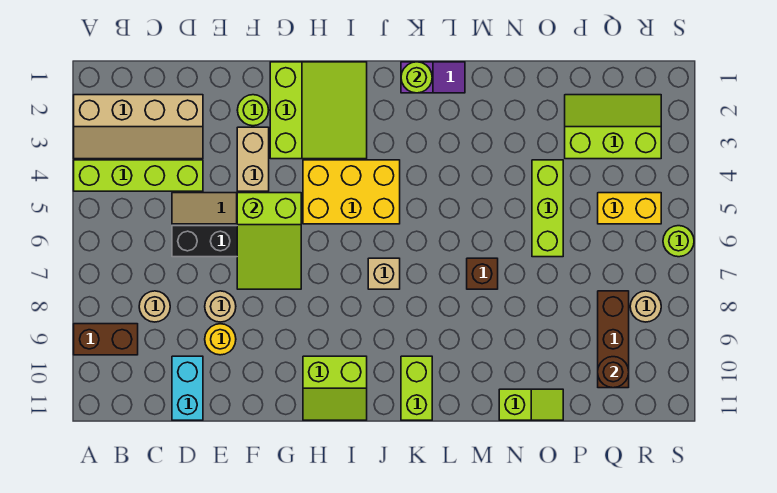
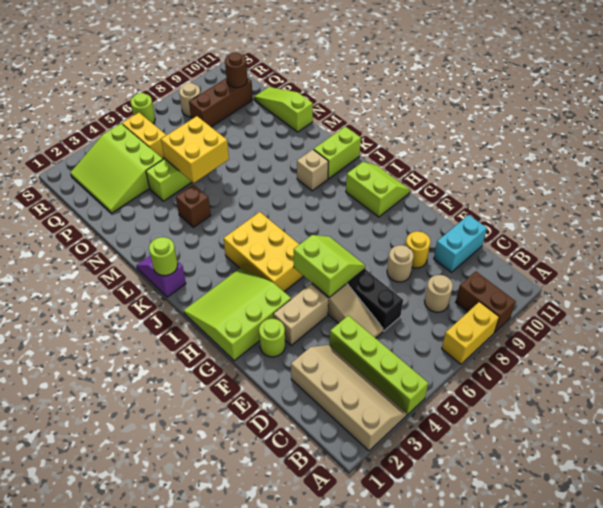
none -> yellow brick A7:A8 level 1
lime slope F5:G7 level 2 top 5 -> lime slope F5:G6 level 2 top 5
tan brick J7 level 1 -> tan brick K9 level 1
brown brick M7 level 1 -> brown brick M4 level 1
none -> yellow brick N5:O6 level 2
lime slope N11:O11 level 1 top N -> lime slope N11:P11 level 1 top N
lime slope P2:R3 level 1 top 3 -> lime slope P2:R4 level 1 top 4

